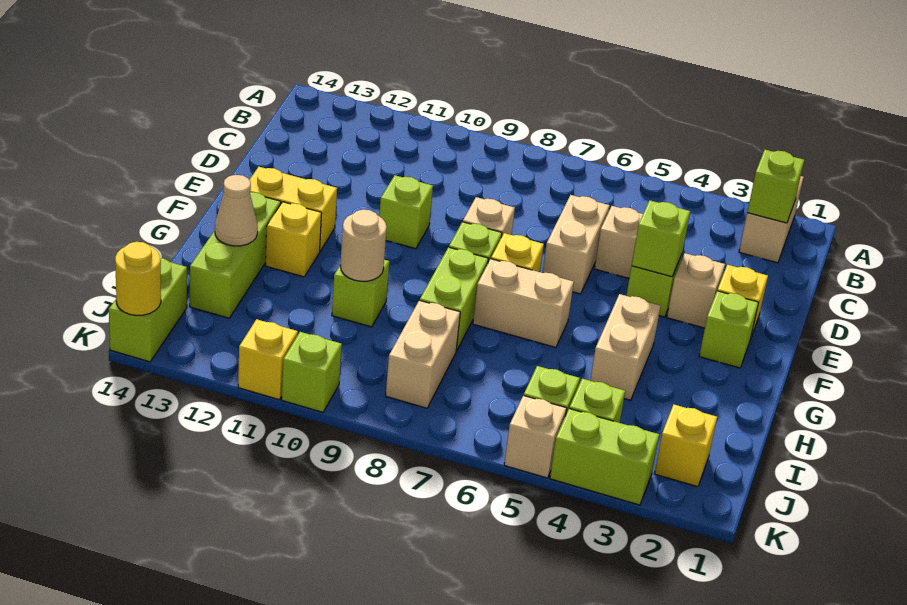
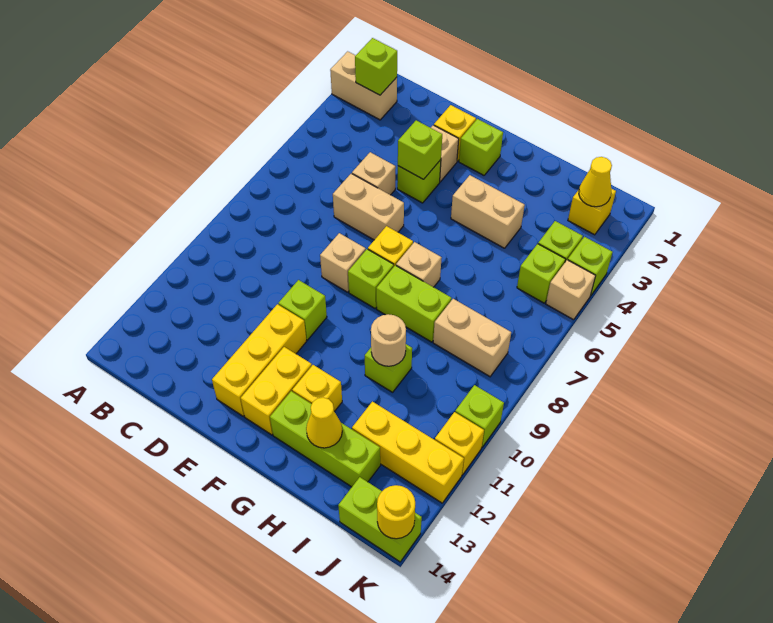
none -> yellow brick E11:E13 level 1
tan brick G6:G7 level 1 -> tan brick G7 level 1
tan cone H13 level 2 -> yellow cone H13 level 2
none -> yellow brick I12:K12 level 1
none -> yellow cone J2 level 2
lime brick K3:K4 level 1 -> lime brick K4 level 1

